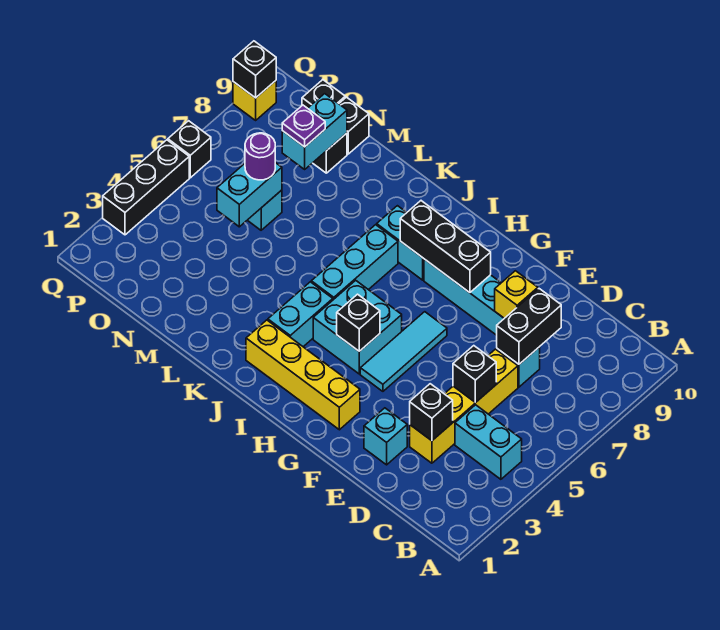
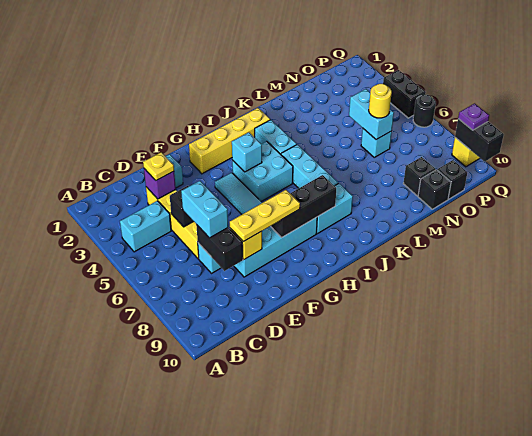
black brick D3 level 2 -> purple brick D3 level 2
none -> yellow plate D3 level 3
none -> yellow plate E8:G8 level 3
black brick H4 level 2 -> cyan brick H4 level 2
purple round brick N6 level 3 -> yellow round brick N6 level 3
cyan brick N8:N9 level 2 -> cyan brick D6:D7 level 3
purple plate N8 level 3 -> purple plate Q9 level 3
black brick Q3:Q5 level 1 -> black brick Q4:Q5 level 1
black brick Q6 level 1 -> black round brick Q6 level 1
black brick Q9 level 2 -> black brick Q9:Q10 level 2

